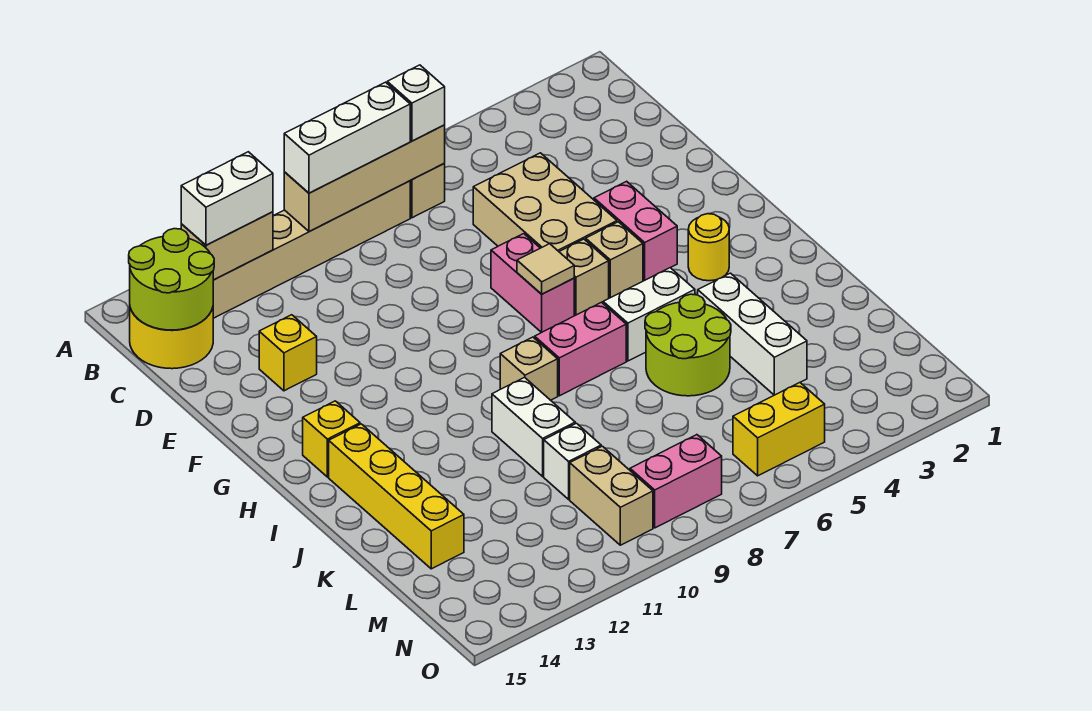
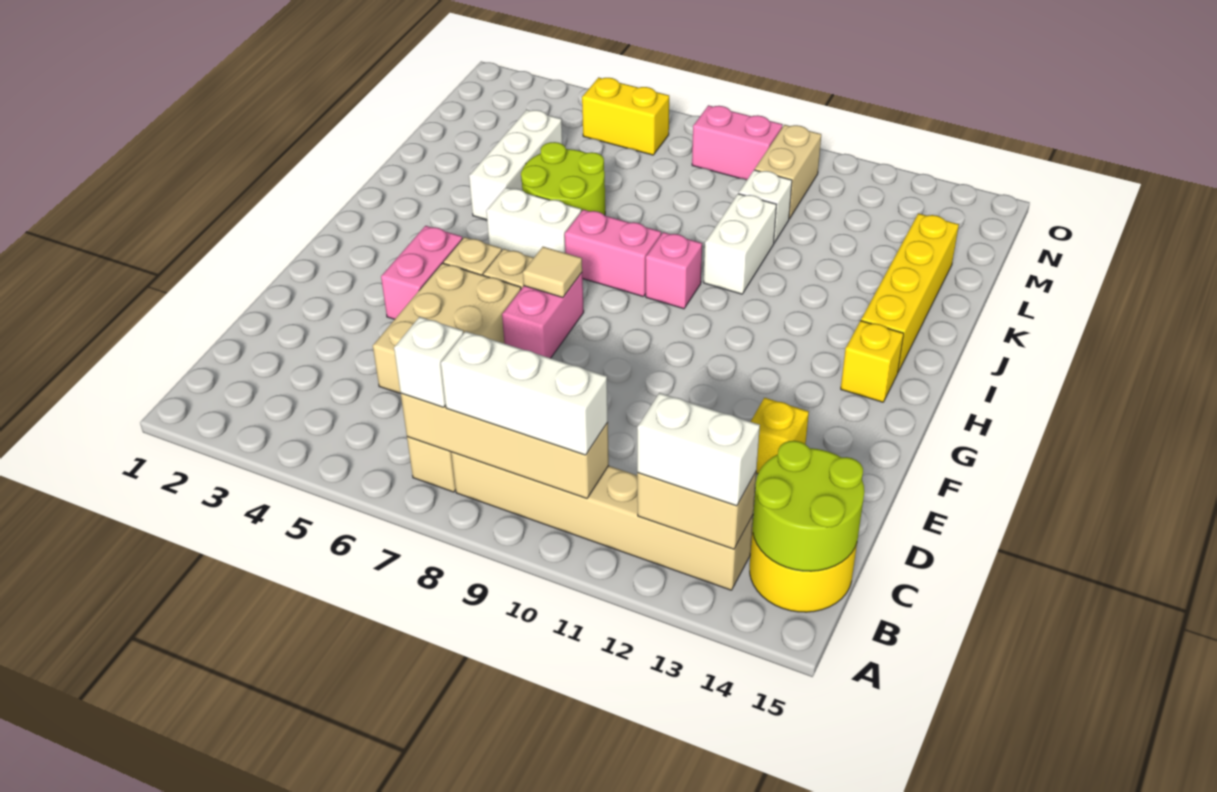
yellow round brick H3 level 1 -> none
tan brick I9 level 1 -> pink brick I9 level 1

